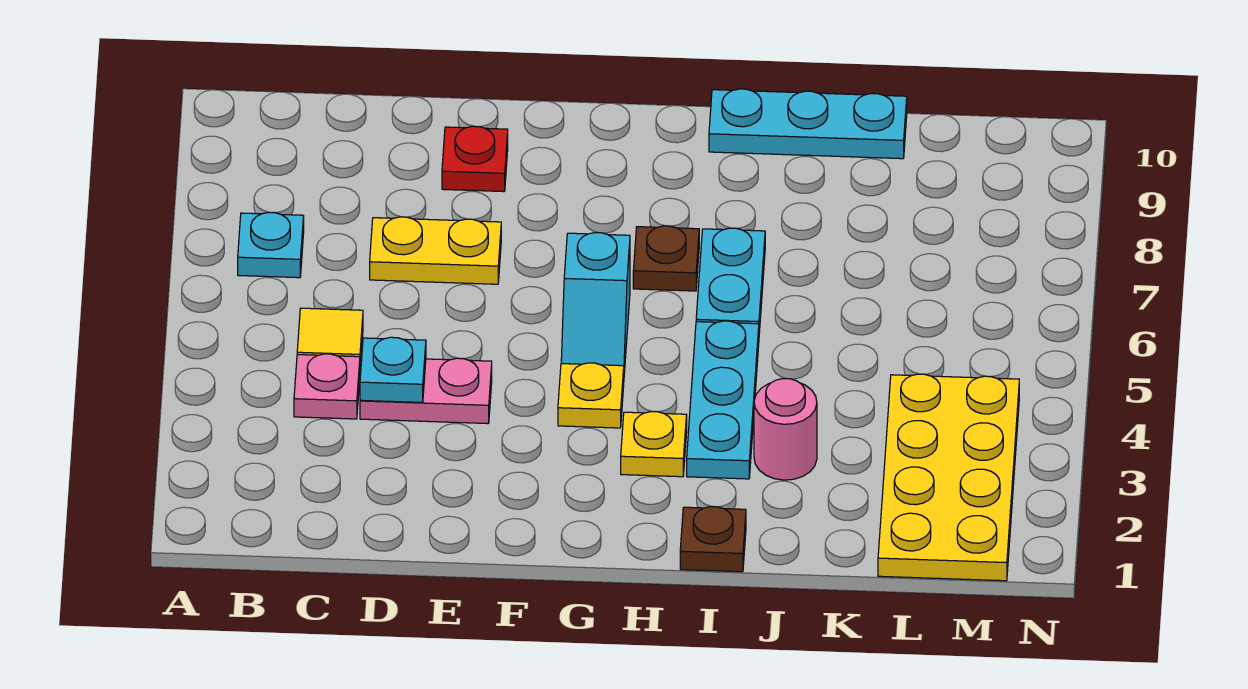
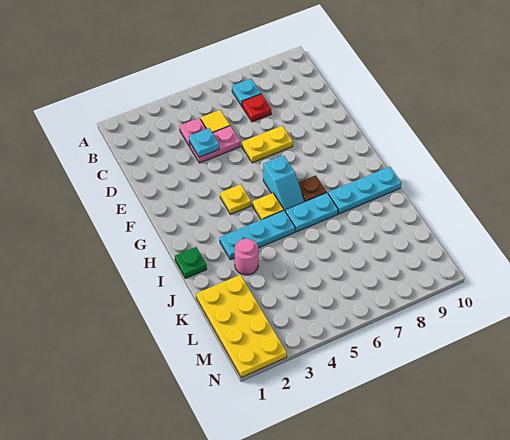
pink plate D4:E4 level 1 -> pink plate D4:D5 level 1
yellow plate D7:E7 level 1 -> yellow plate E6:E7 level 1
red plate E9 level 1 -> red plate C7 level 1
cyan slope G5:G6 level 1 top 6 -> cyan slope G6:H6 level 1 top G
yellow plate H3 level 1 -> yellow plate H5 level 1
brown plate I1 level 1 -> green plate I1 level 1
cyan plate I10:K10 level 1 -> cyan plate I8:I10 level 1
yellow plate L1:M4 level 1 -> yellow plate K1:N2 level 1

